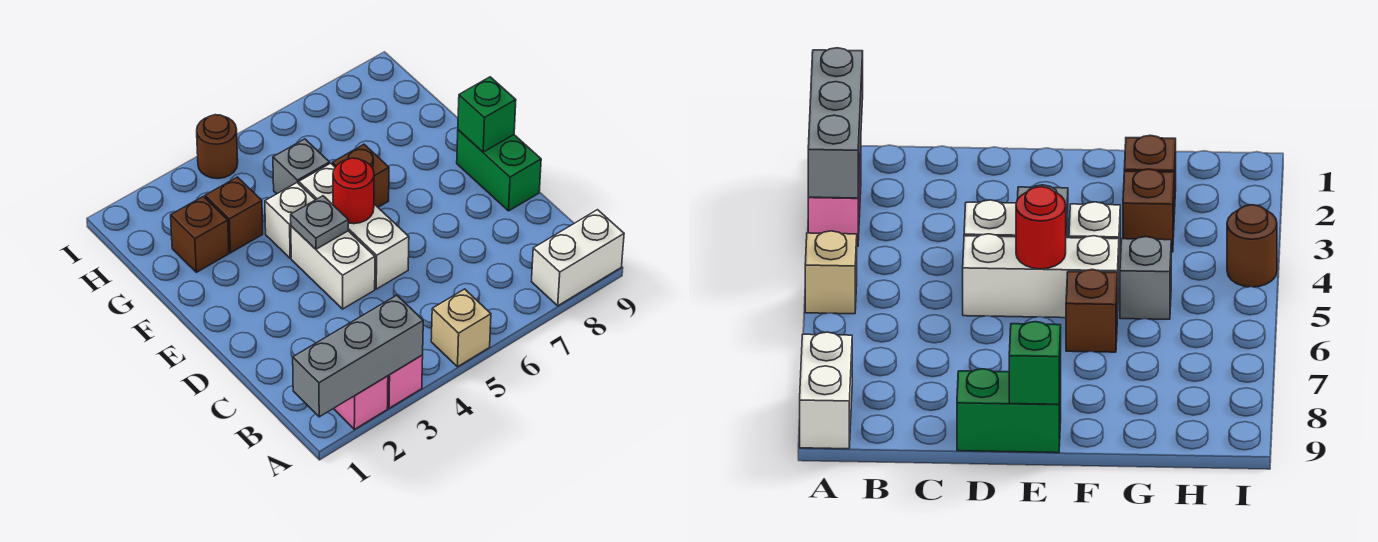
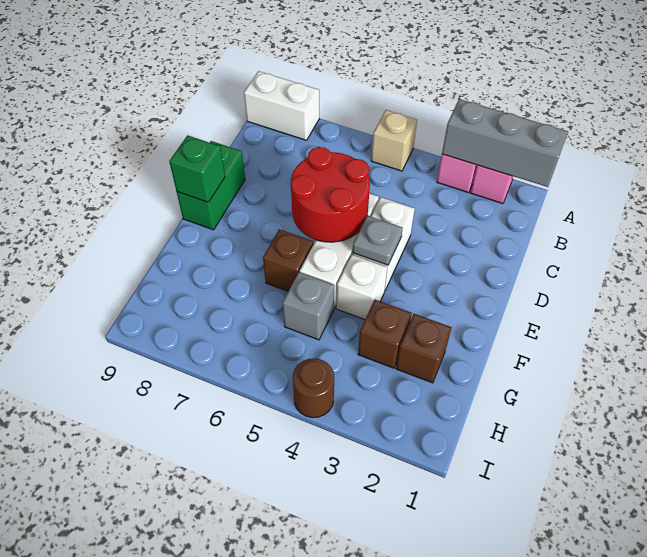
red round brick E5 level 2 -> red round brick D5:E6 level 2

